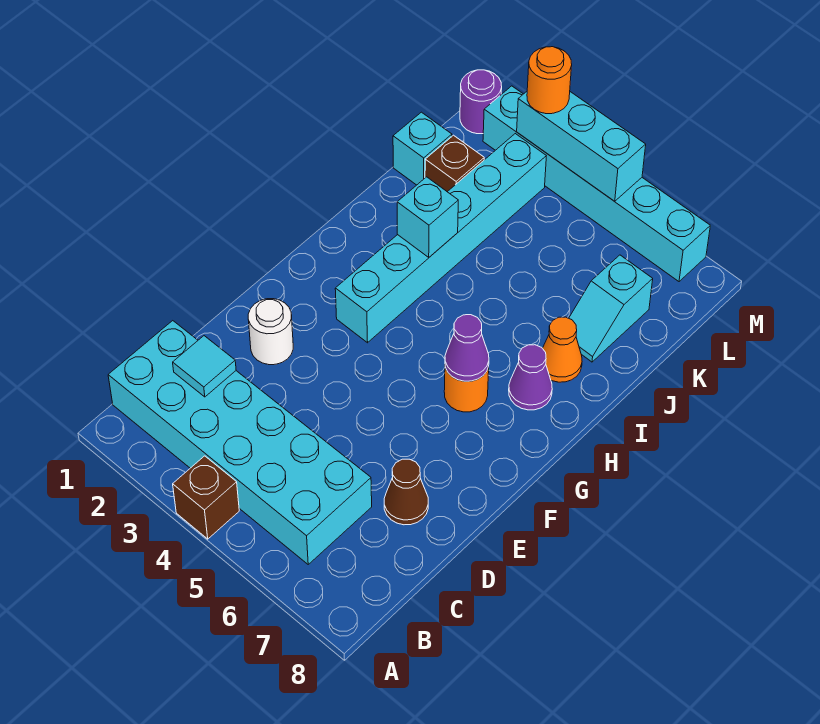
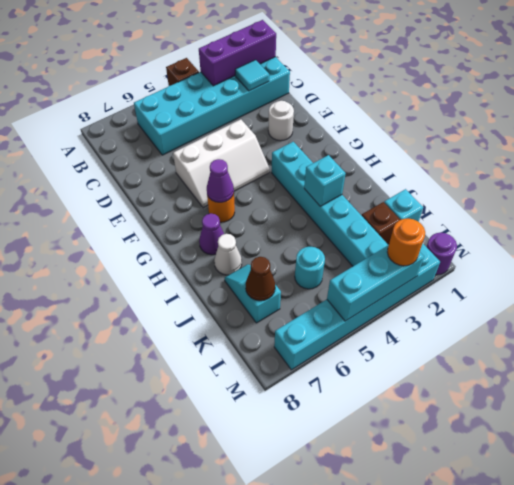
none -> purple brick B1:B3 level 2
brown cone D7 level 1 -> brown cone K7 level 2
none -> white slope E4:F6 level 1 top E
orange cone I7 level 1 -> white cone I7 level 1
none -> cyan round brick K5 level 1

